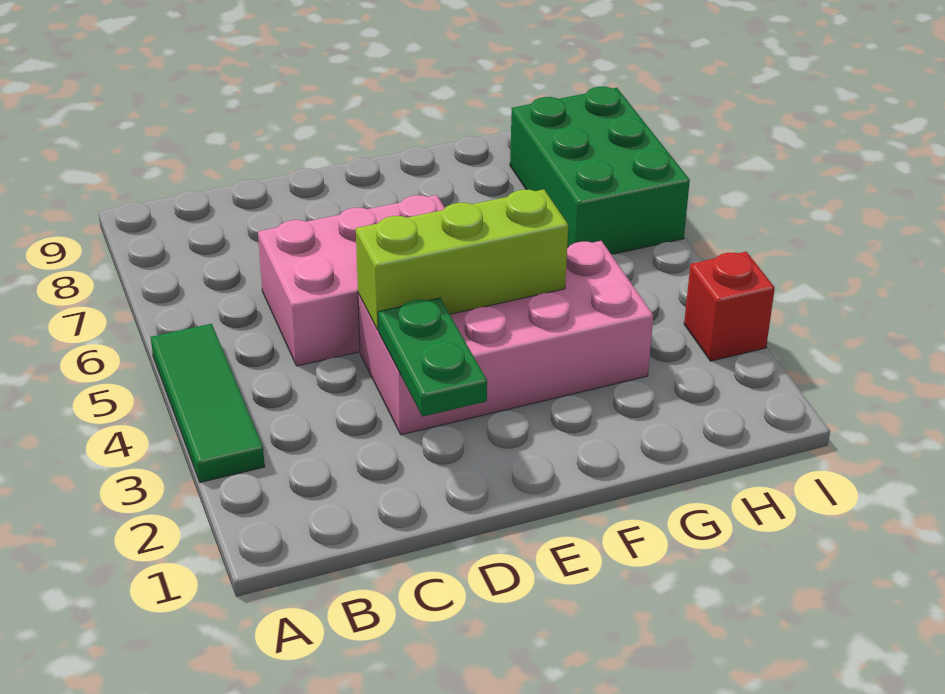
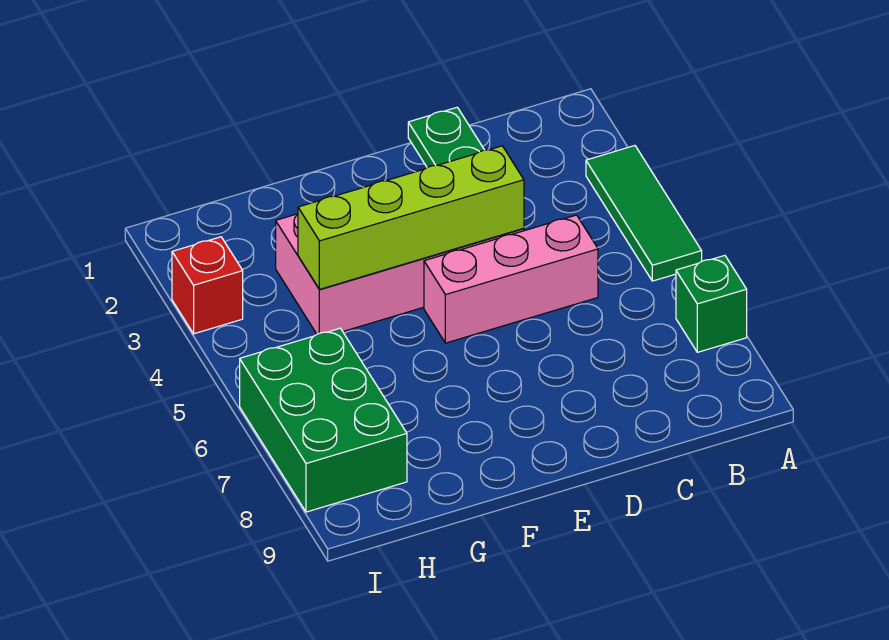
none -> green brick A7 level 1
pink brick C5:E6 level 1 -> pink brick C5:E5 level 1
lime brick D4:F4 level 2 -> lime brick D4:G4 level 2

